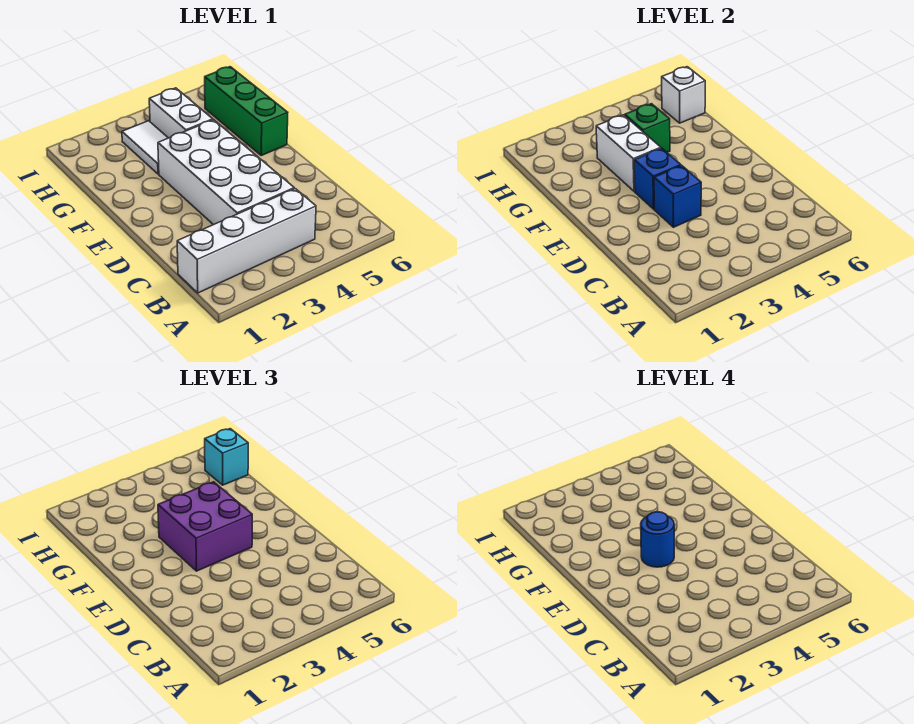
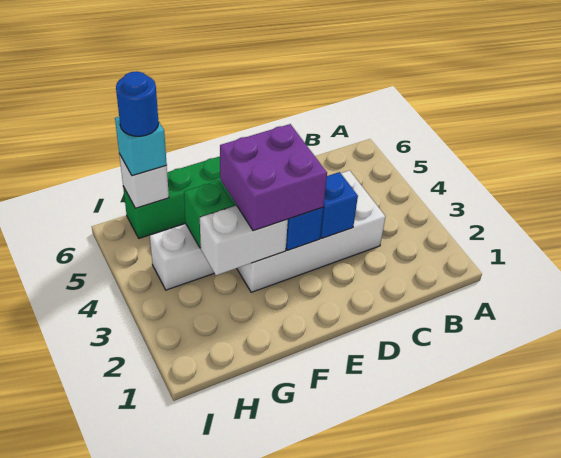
white brick B1:B4 level 1 -> none
blue round brick E3 level 4 -> blue round brick H6 level 4
white tile G3:H3 level 1 -> none

